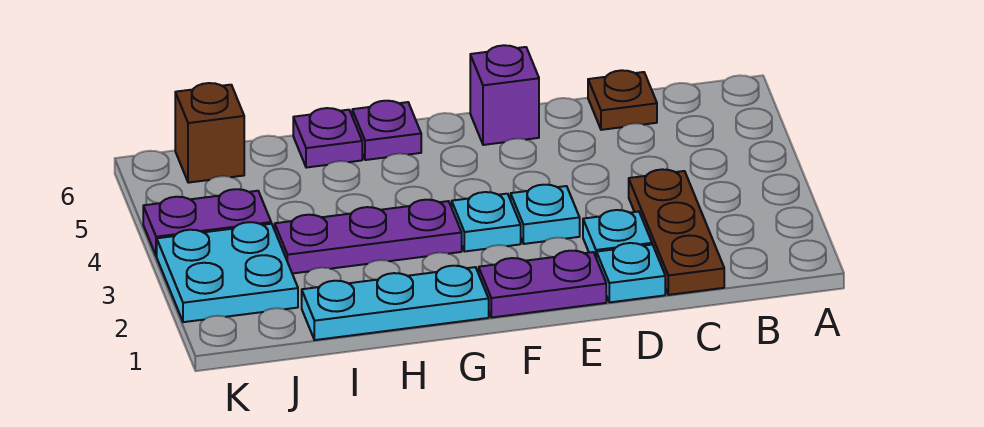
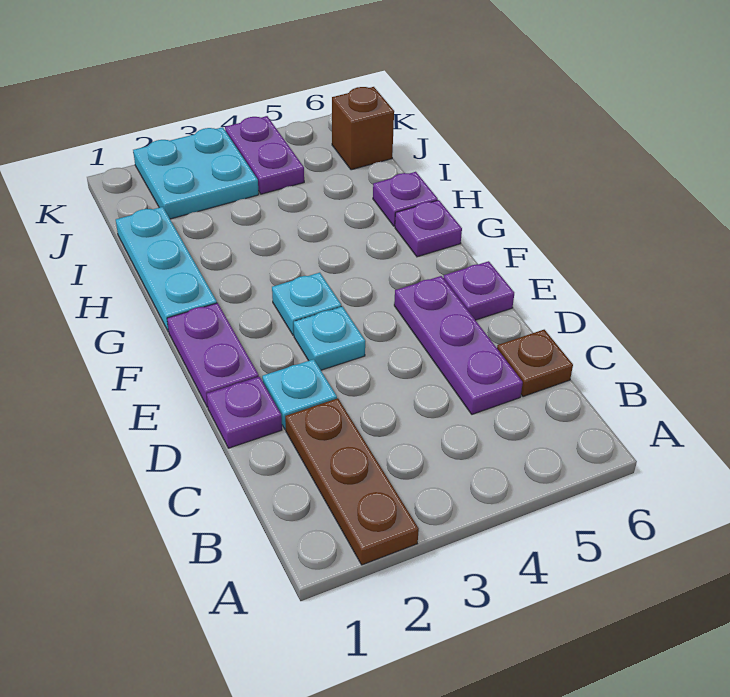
brown plate C1:C3 level 1 -> brown plate A2:C2 level 1
cyan plate D1 level 1 -> purple plate D1 level 1
purple brick E6 level 1 -> purple plate E6 level 1
purple plate G3:I3 level 1 -> purple plate C5:E5 level 1

